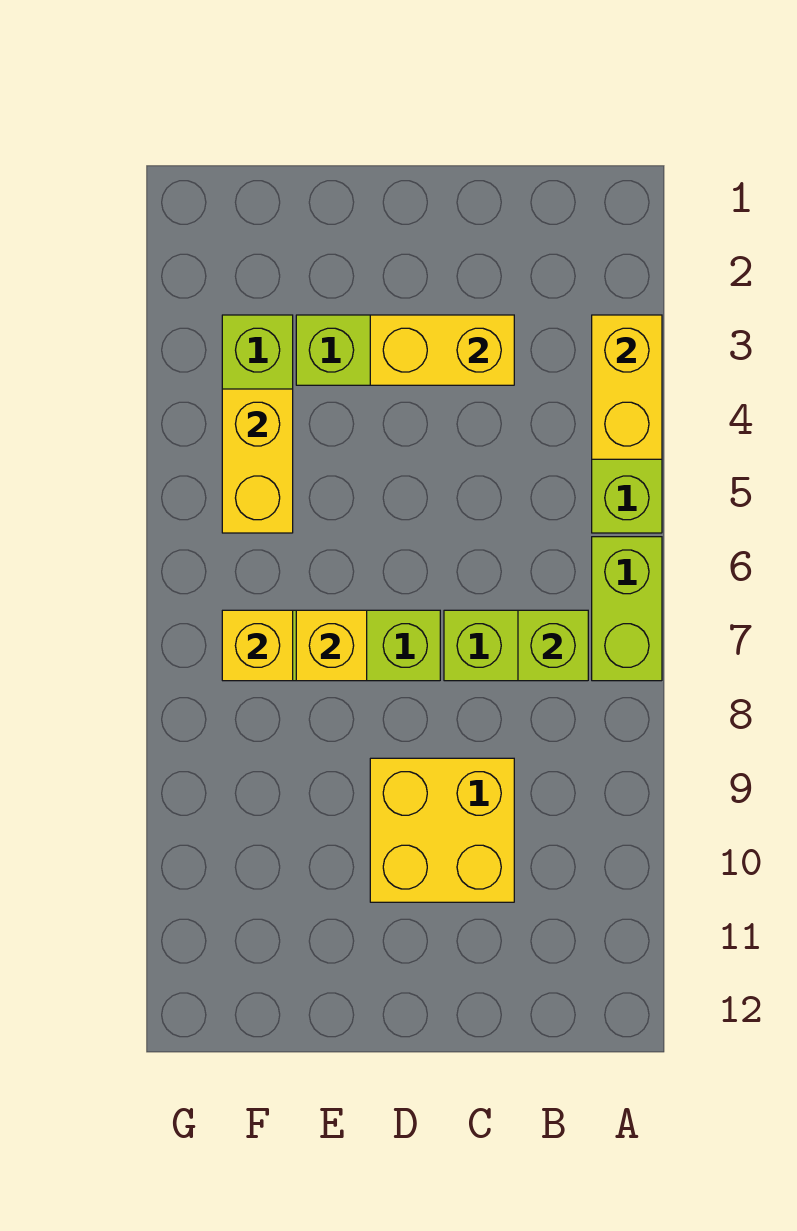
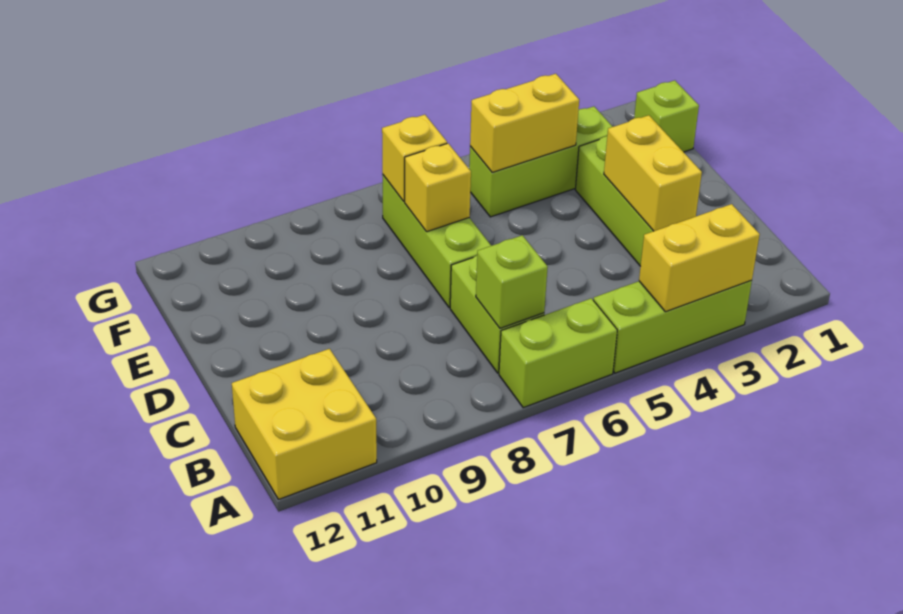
yellow brick C9:D10 level 1 -> yellow brick A11:B12 level 1
none -> lime brick F1 level 1

